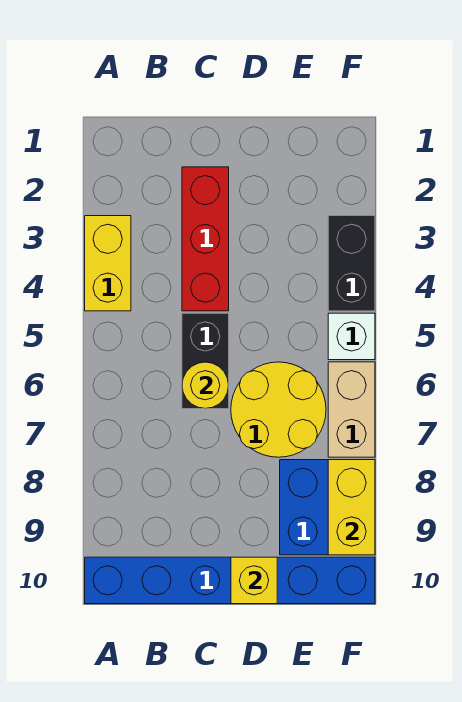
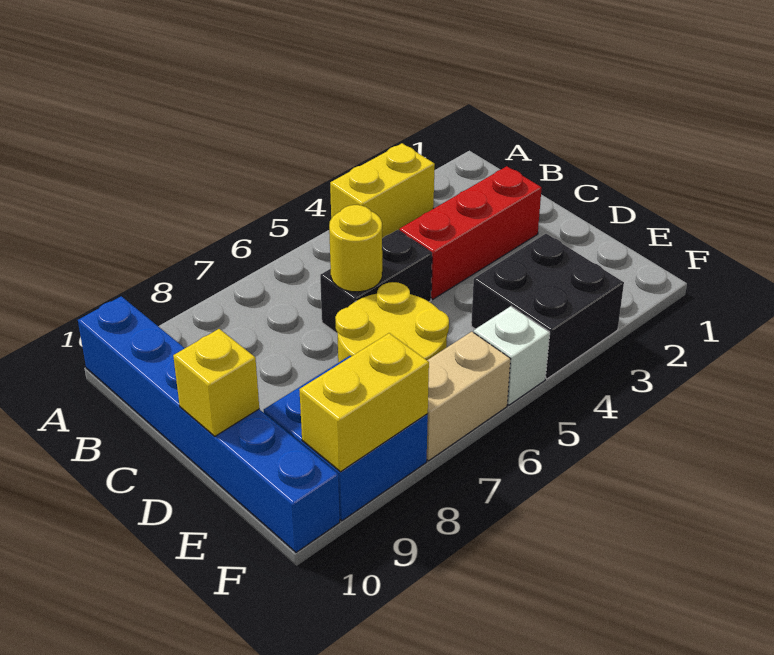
black brick F3:F4 level 1 -> black brick E3:F4 level 1

